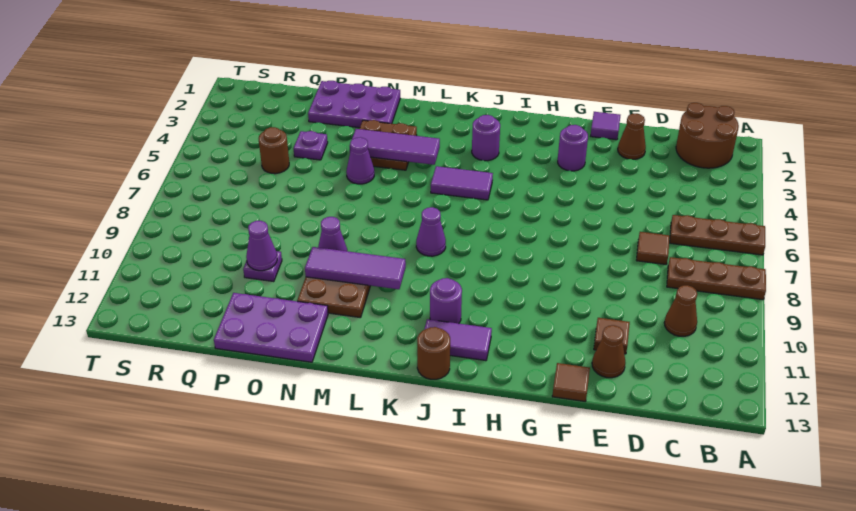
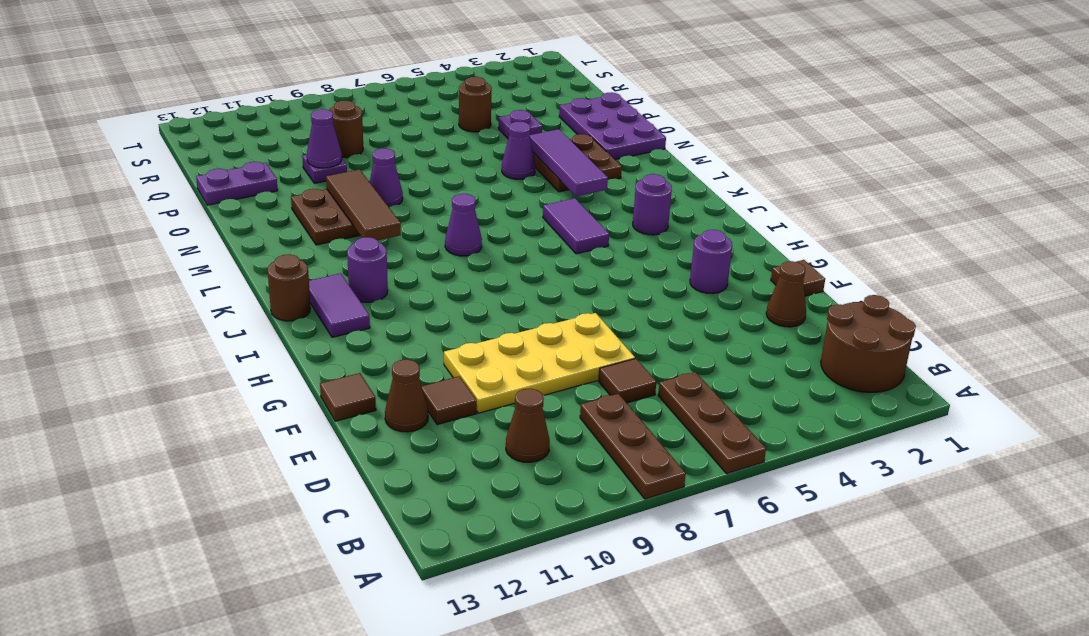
none -> yellow plate E7:F10 level 1
purple tile F1 level 1 -> brown tile F1 level 1
purple tile L10:N10 level 2 -> brown tile L10:N10 level 2
purple plate N12:P13 level 1 -> purple plate P12:P13 level 1
none -> brown round brick Q9 level 1

